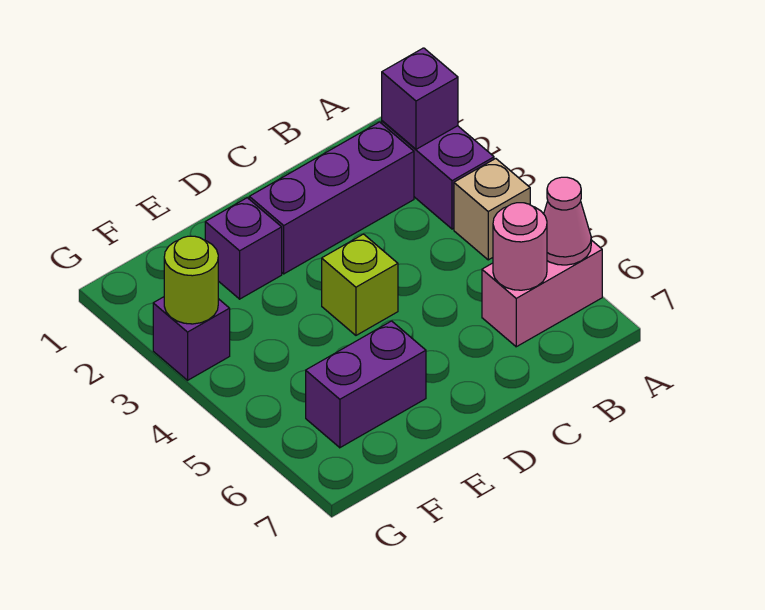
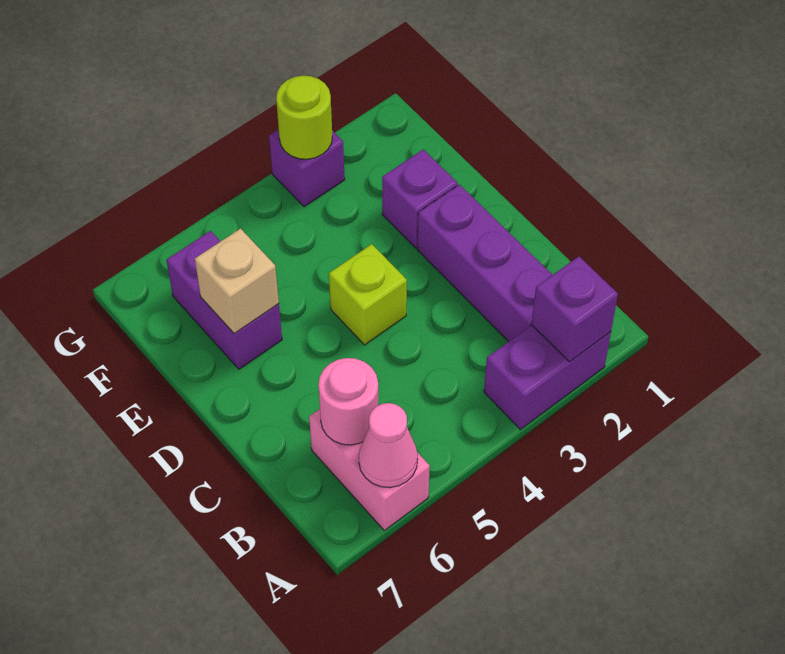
tan brick A4 level 1 -> tan brick E6 level 2

